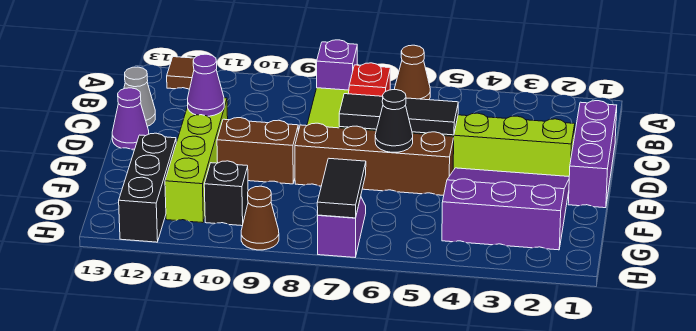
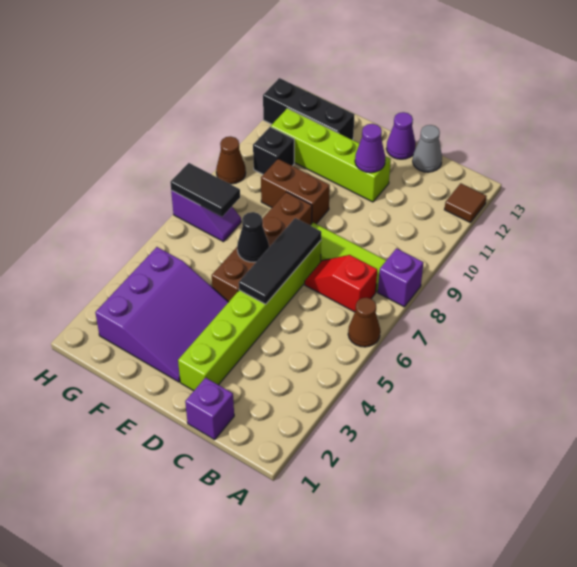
purple brick C1:E1 level 1 -> purple brick C1 level 1
brown brick E9:E10 level 1 -> brown brick E9:F9 level 1

